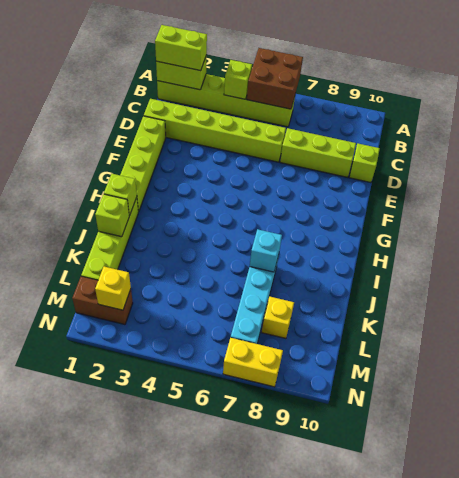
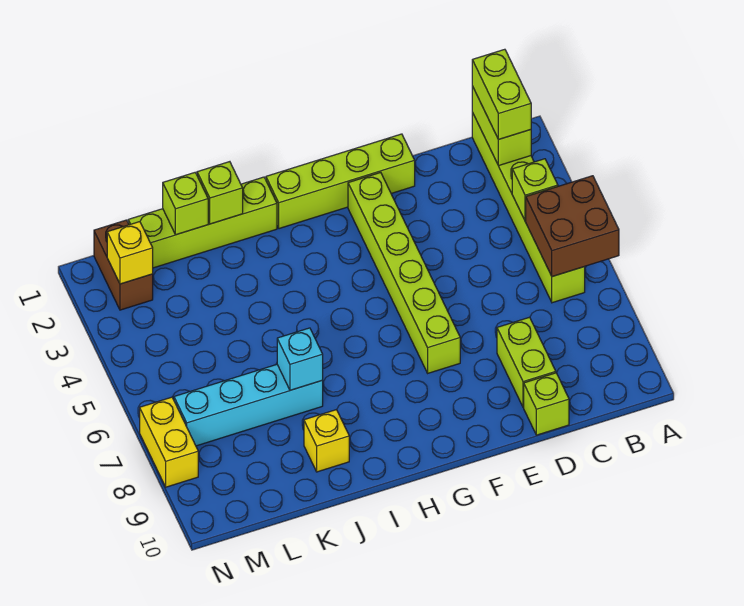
lime brick D1:D6 level 1 -> lime brick F2:F7 level 1
lime brick D7:D9 level 1 -> lime brick D8:D9 level 1
lime brick I1 level 2 -> lime brick K1 level 2
yellow brick L8 level 1 -> yellow brick J9 level 1

